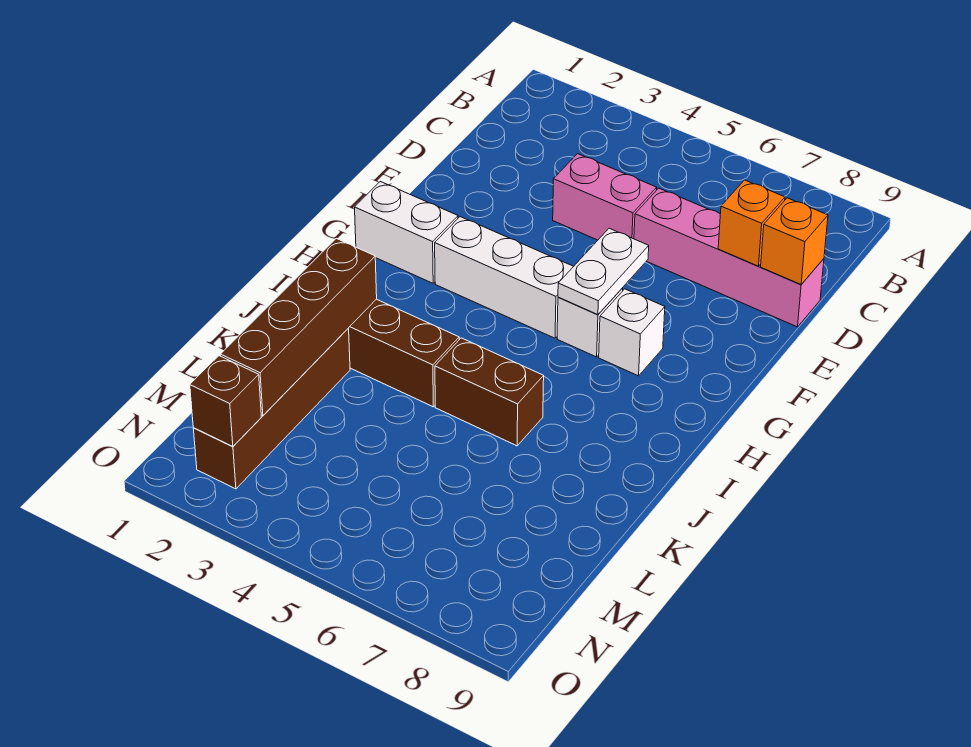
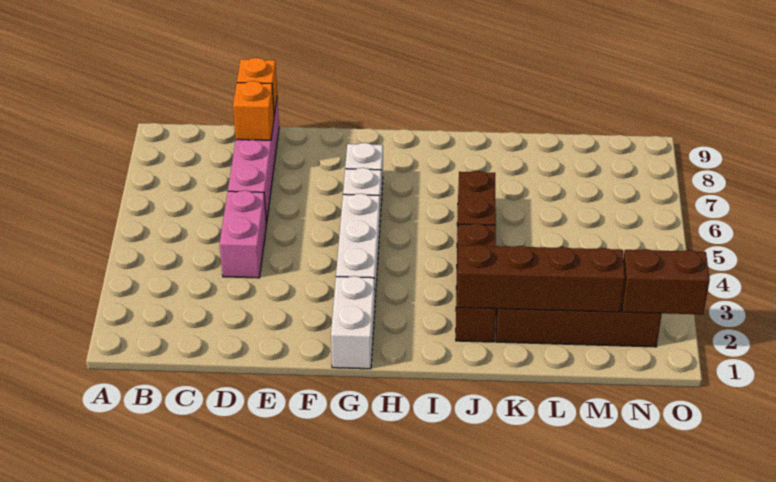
white plate F6:G6 level 2 -> none
brown brick N2 level 2 -> brown brick N2:O2 level 2

